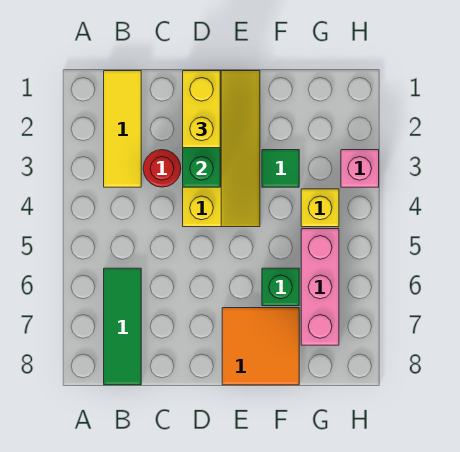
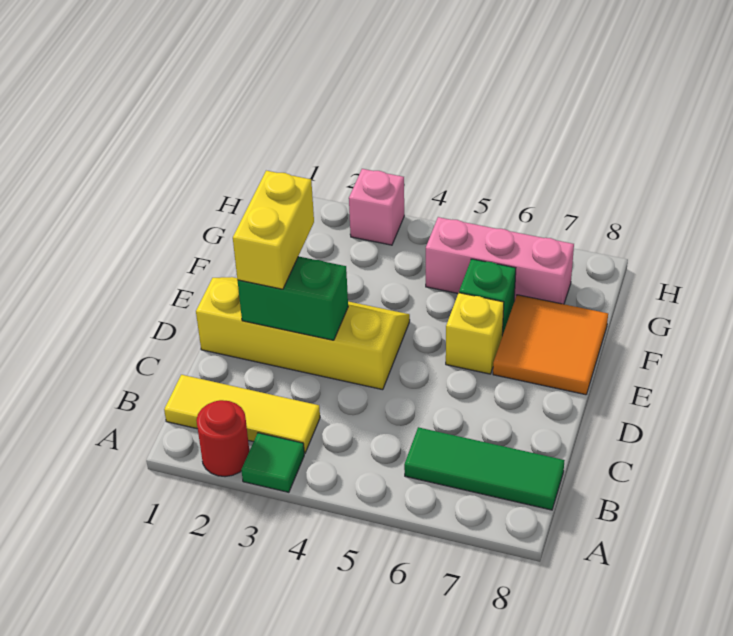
red round brick C3 level 1 -> red round brick A2 level 1
yellow brick D1:D2 level 3 -> yellow brick D2:E2 level 3
green tile F3 level 1 -> green tile A3 level 1
yellow brick G4 level 1 -> yellow brick E6 level 1

